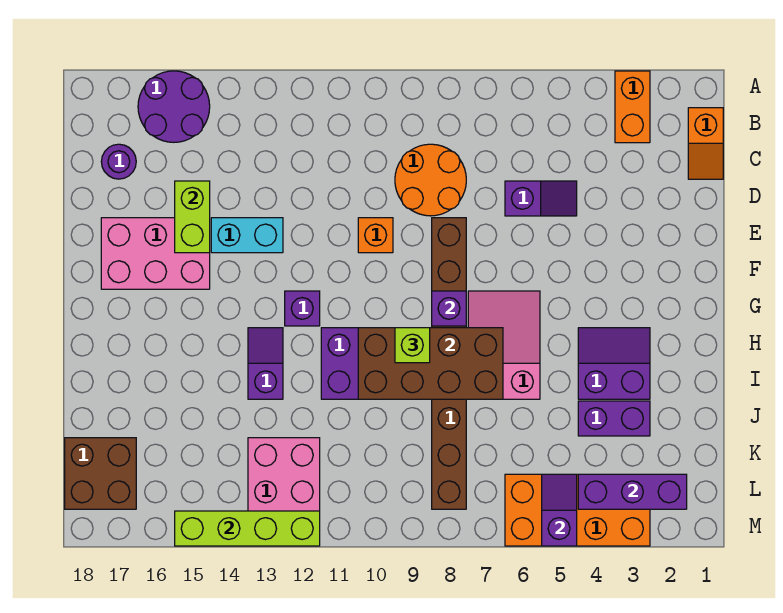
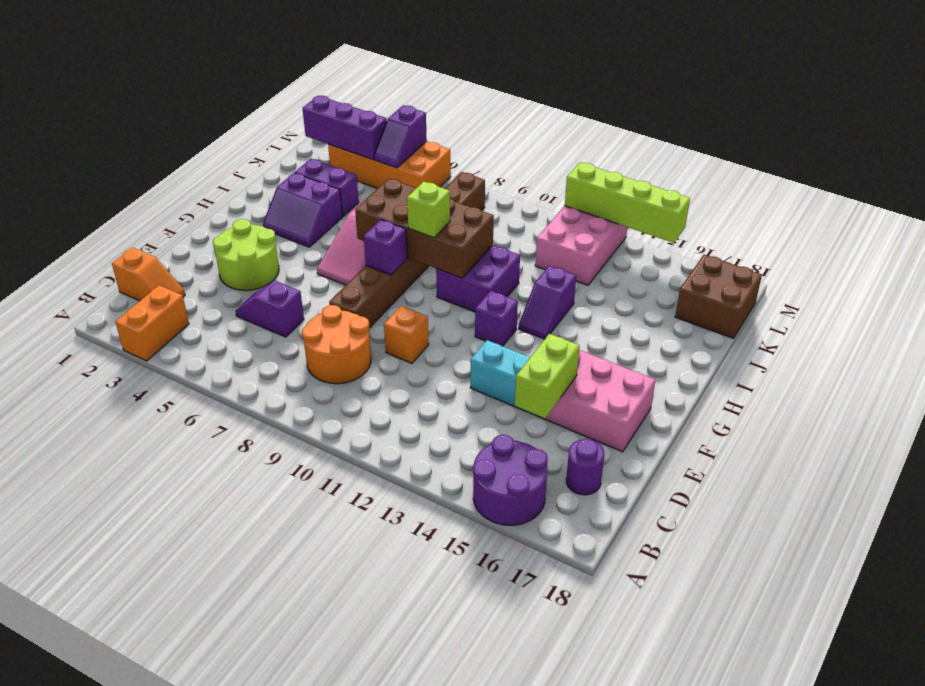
orange slope B1:C1 level 1 top B -> orange slope C1:C2 level 1 top 1
none -> lime round brick E3:F4 level 1

